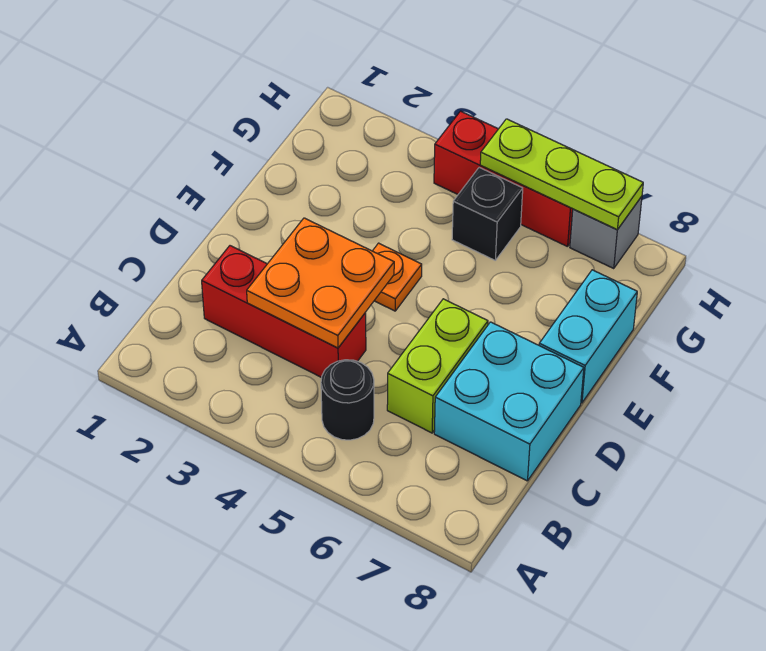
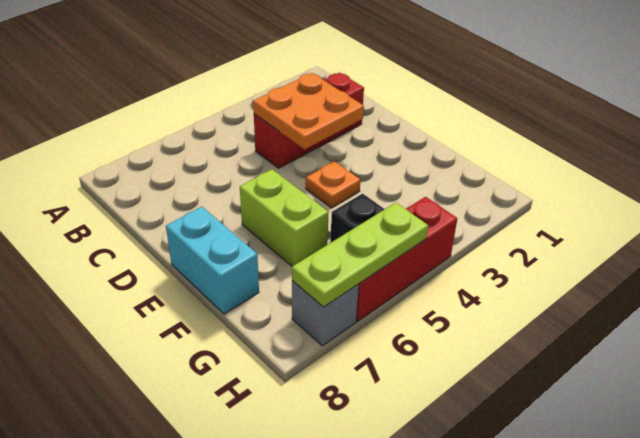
black round brick B5 level 1 -> none
lime brick C6:D6 level 1 -> lime brick E6:F6 level 1
cyan brick C7:D8 level 1 -> none

